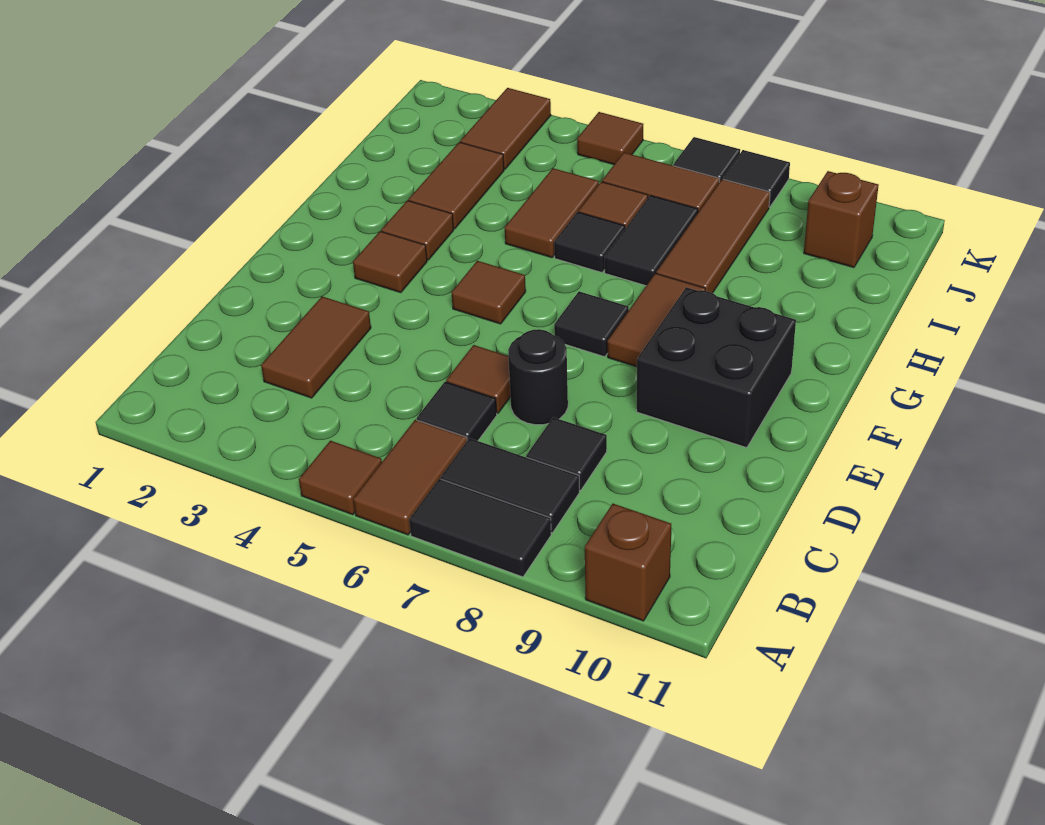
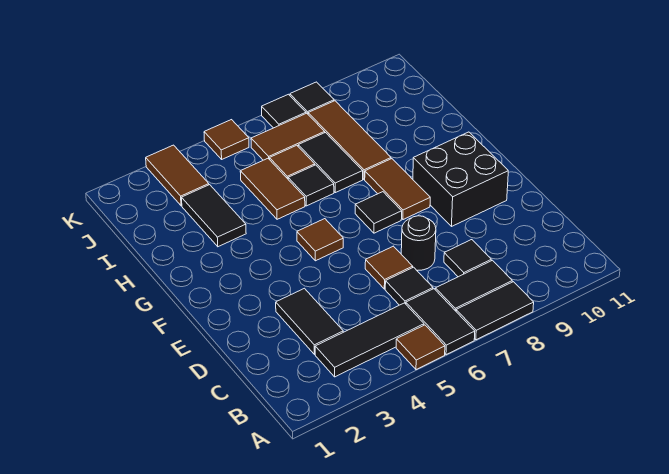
brown tile A6:B6 level 1 -> black tile A6:B6 level 1
brown brick A10 level 1 -> none
none -> black tile B3:B5 level 1
brown tile C3:D3 level 1 -> black tile C3:D3 level 1
brown tile F3 level 1 -> none
brown tile G3 level 1 -> none
brown tile H3:I3 level 1 -> black tile H3:I3 level 1
brown brick J10 level 1 -> none

